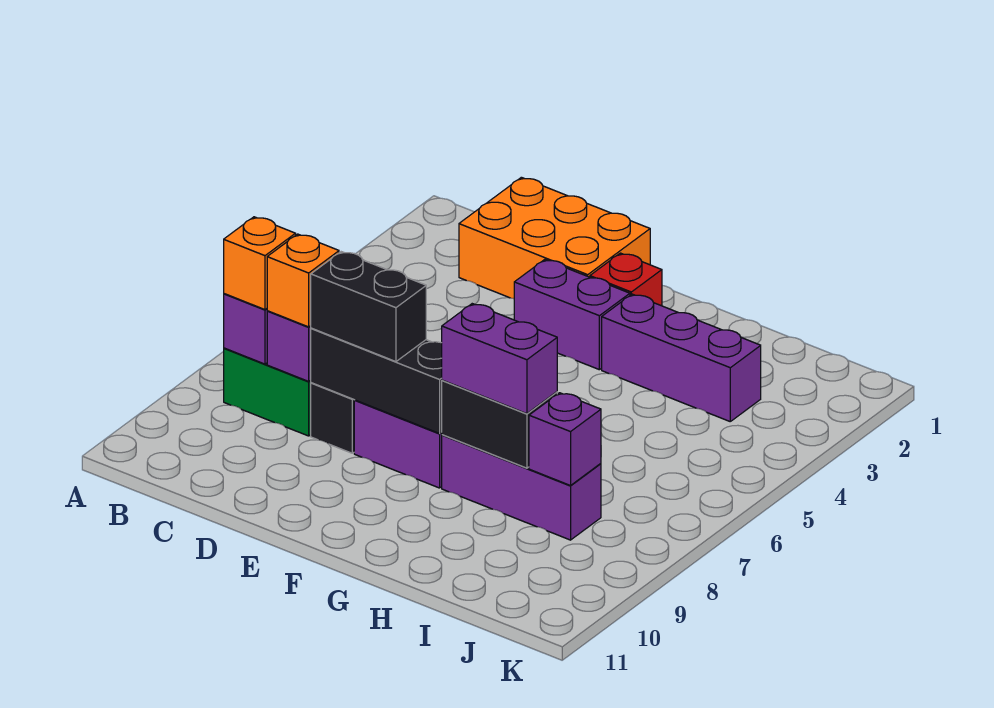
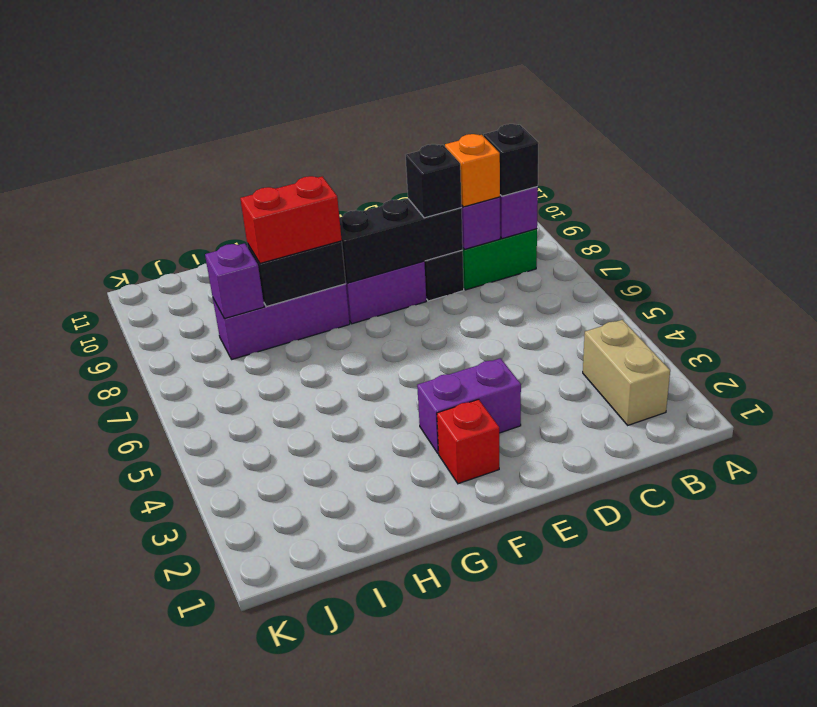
none -> tan brick B2:B3 level 1
orange brick B8 level 3 -> black brick B8 level 3
orange brick C1:E2 level 1 -> none
black brick D8:E8 level 3 -> black brick D8 level 3
purple brick G3:I3 level 1 -> none
purple brick G8:H8 level 3 -> red brick G8:H8 level 3

